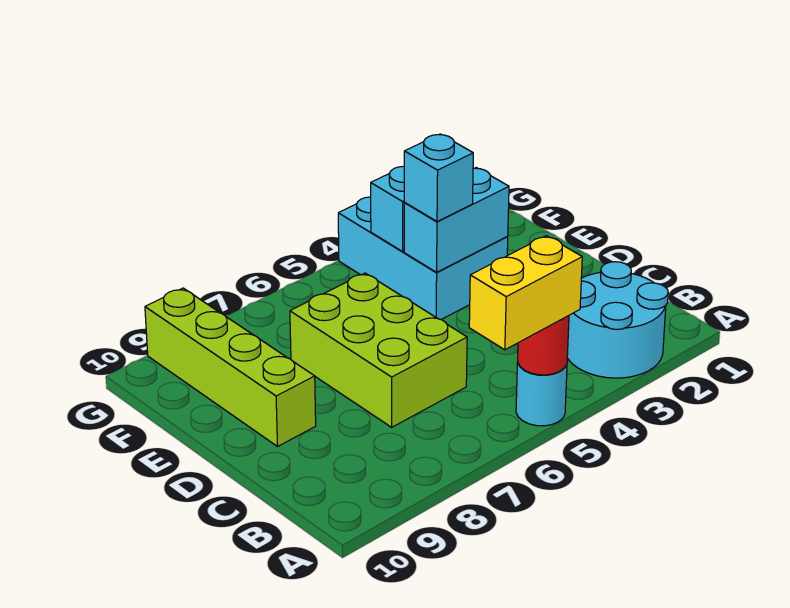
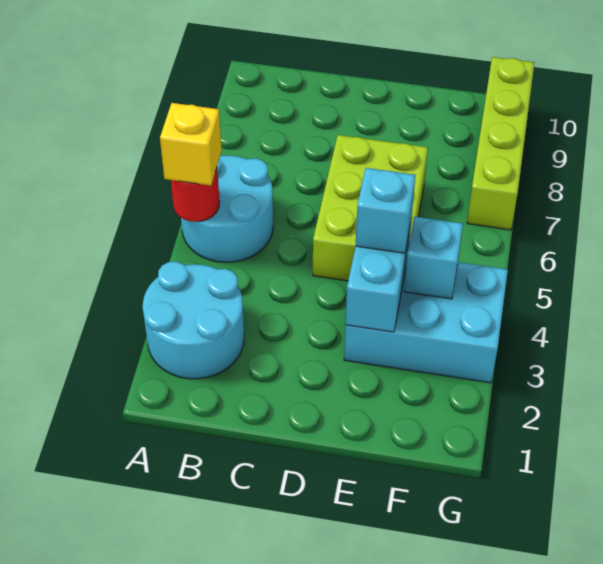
cyan round brick A5 level 1 -> cyan round brick A5:B6 level 1
yellow brick A5:A6 level 3 -> yellow brick A5 level 3
lime brick C6:E7 level 1 -> lime brick D5:E7 level 1
lime brick D9:G9 level 1 -> lime brick G7:G10 level 1

